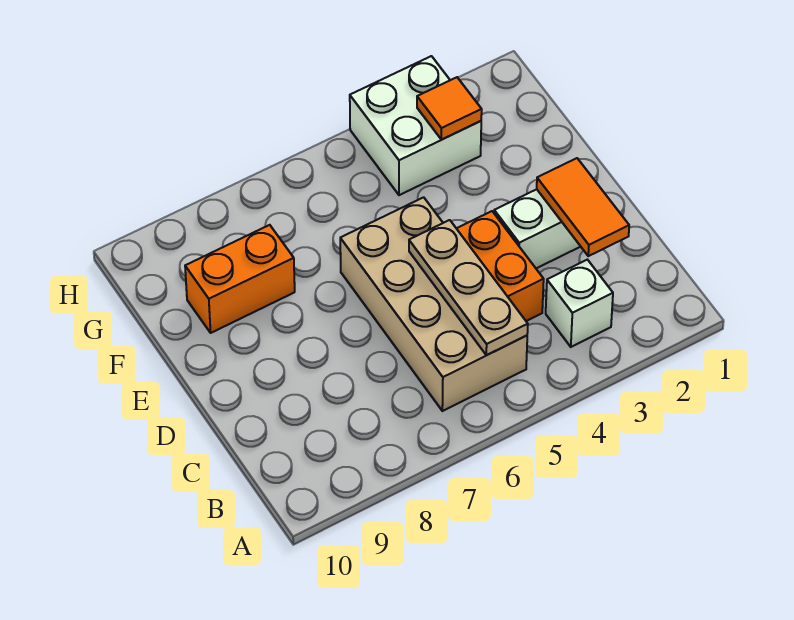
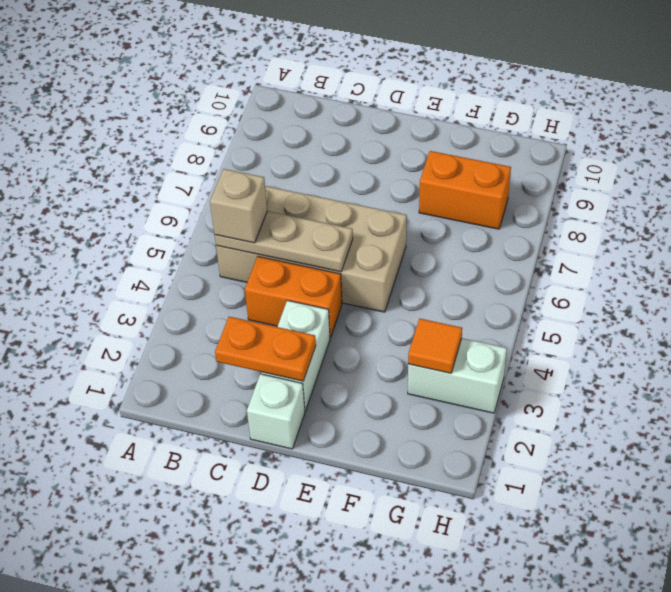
white brick B3 level 1 -> white brick D1 level 1
none -> tan brick B5 level 3
orange tile C2:D2 level 2 -> orange plate C2:D2 level 2
orange brick F8:F9 level 1 -> orange brick F8:G8 level 1
white brick G3:H4 level 1 -> white brick G3:H3 level 1

